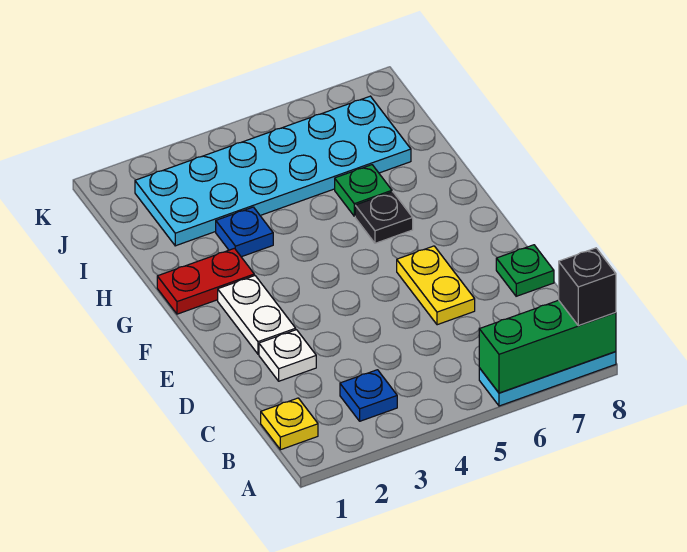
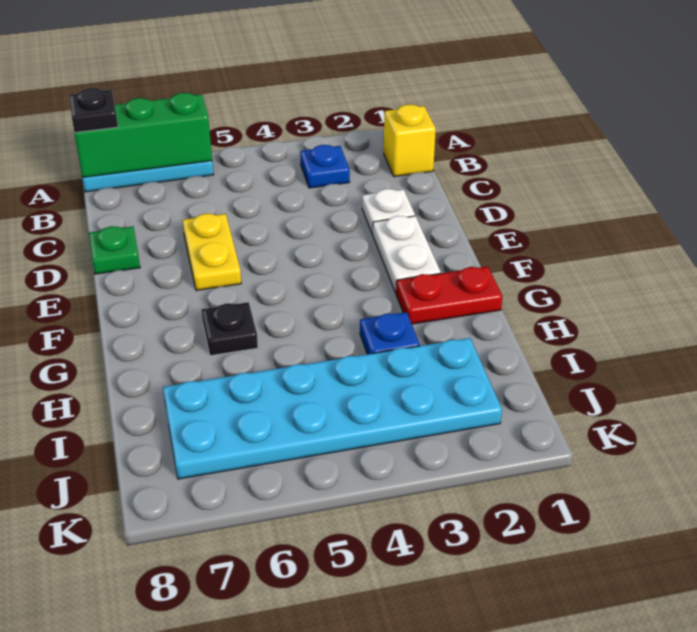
black brick A8 level 3 -> black plate A8 level 3
yellow plate B1 level 1 -> yellow brick B1 level 1
green plate H6 level 1 -> none

